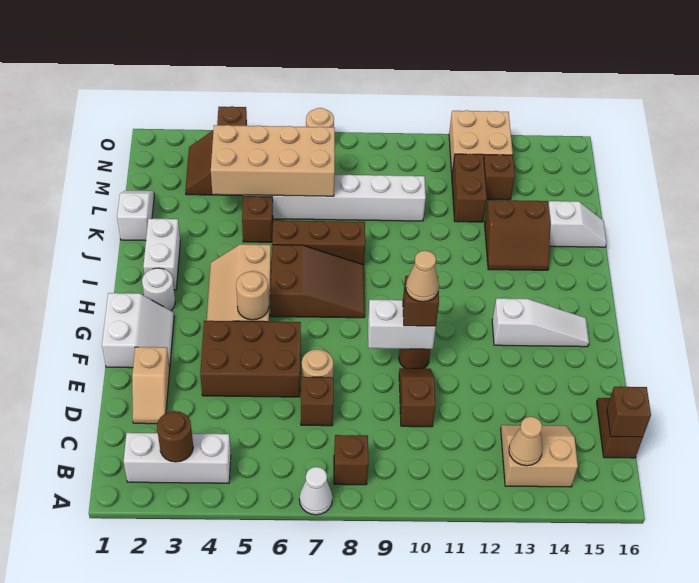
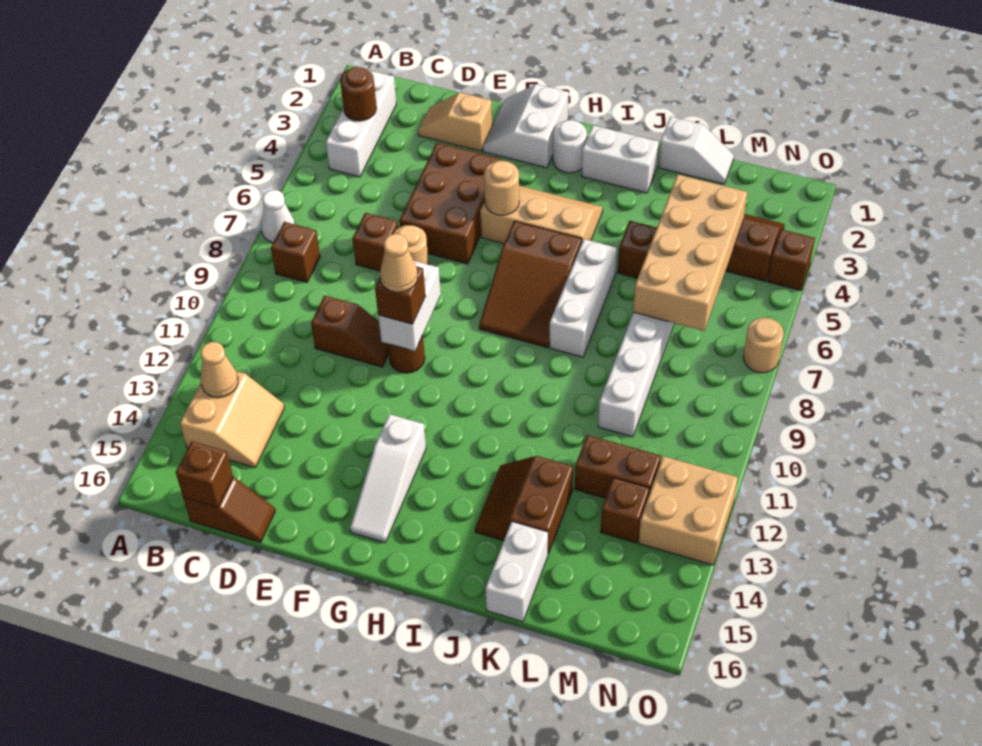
white slope F1:G2 level 1 top 1 -> white slope F1:G2 level 1 top G
brown brick J6:J8 level 1 -> white brick J6:J8 level 1
white slope K15:K16 level 1 top 15 -> white brick K15:K16 level 1

